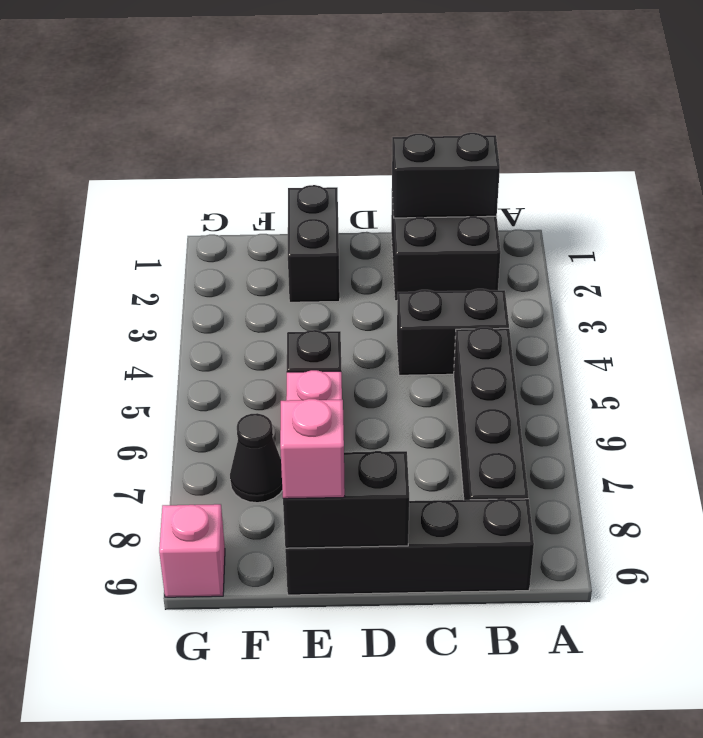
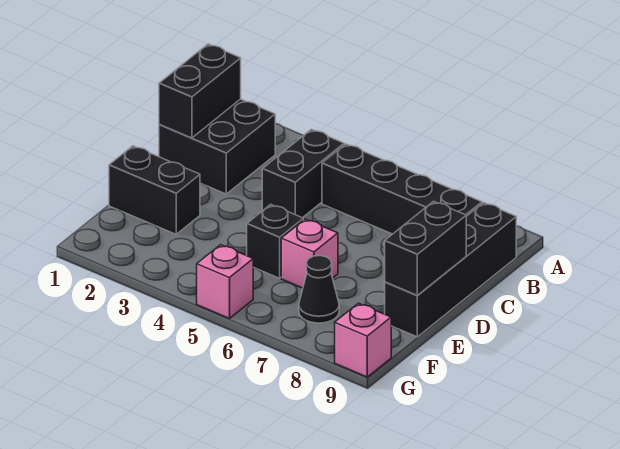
pink brick E9 level 3 -> pink brick G5 level 1

